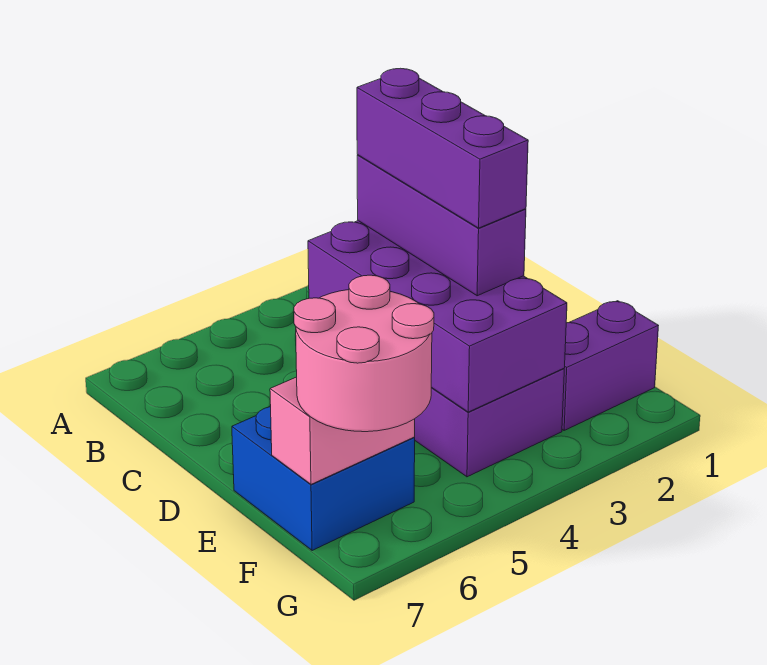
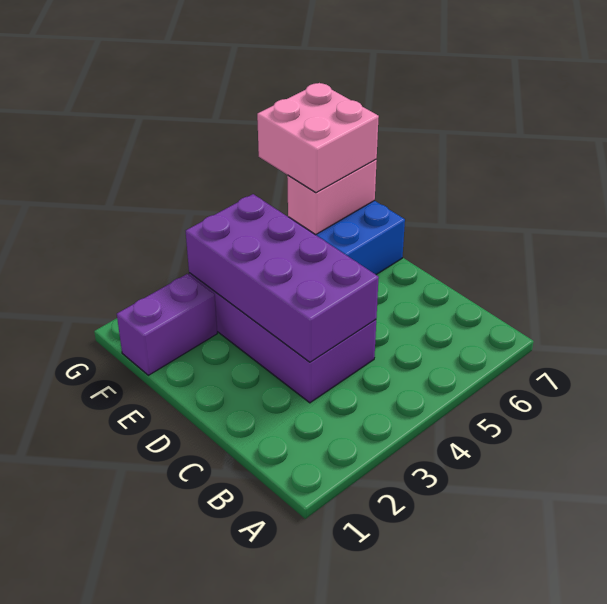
purple brick C3:E3 level 3 -> none
purple brick C3:E3 level 4 -> none
pink round brick F6:G7 level 3 -> pink brick F6:G7 level 3

